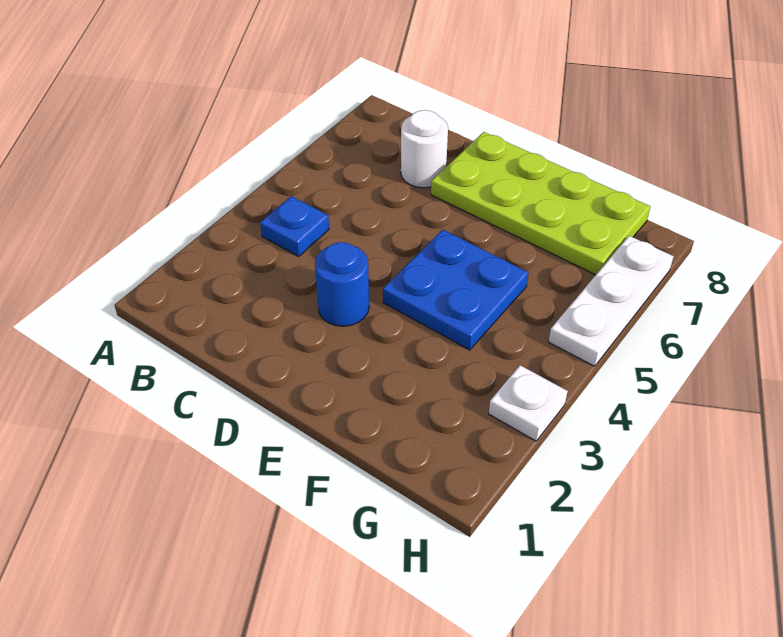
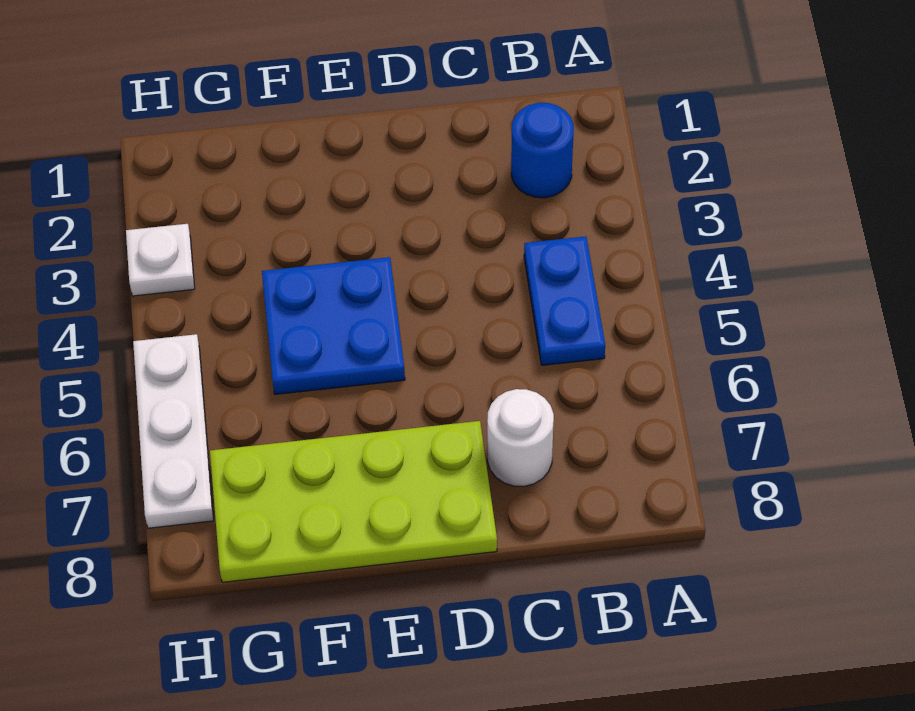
blue plate B4 level 1 -> blue plate B4:B5 level 1
blue round brick D3 level 1 -> blue round brick B2 level 1

